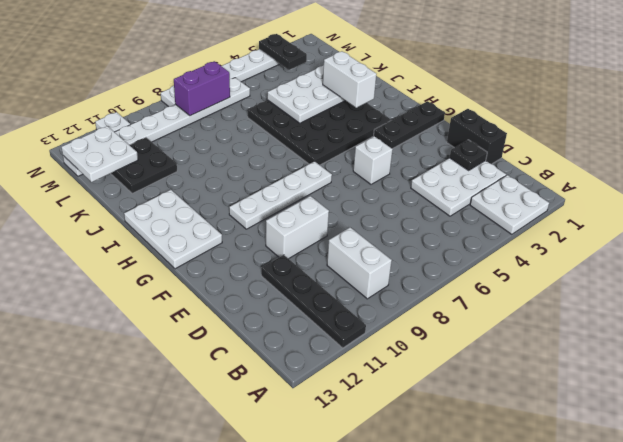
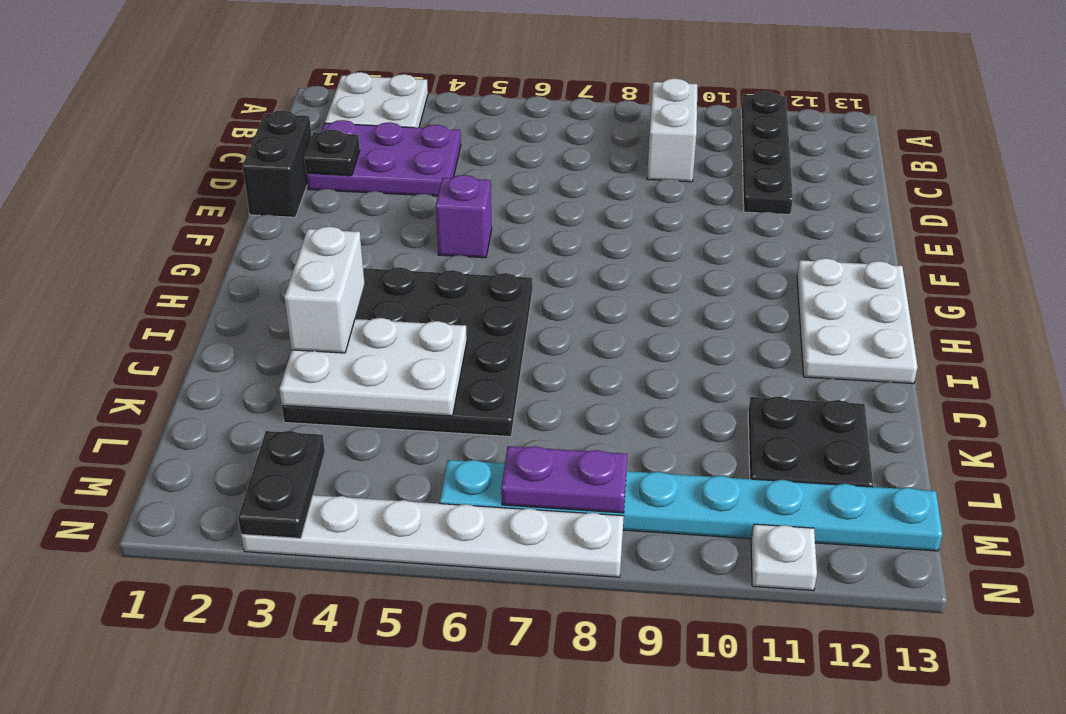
white plate C2:D4 level 1 -> purple plate C2:D4 level 1
white brick E9:E10 level 1 -> none
white brick F5 level 1 -> purple brick F5 level 1
black plate G1:G3 level 1 -> none
white plate G7:G10 level 1 -> none
white plate L12:M13 level 2 -> none
white plate M6:M13 level 1 -> cyan plate M6:M13 level 1
purple brick M7:M8 level 2 -> purple plate M7:M8 level 2

